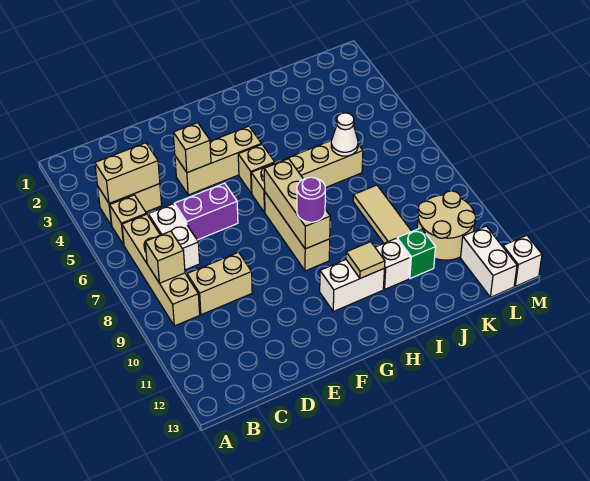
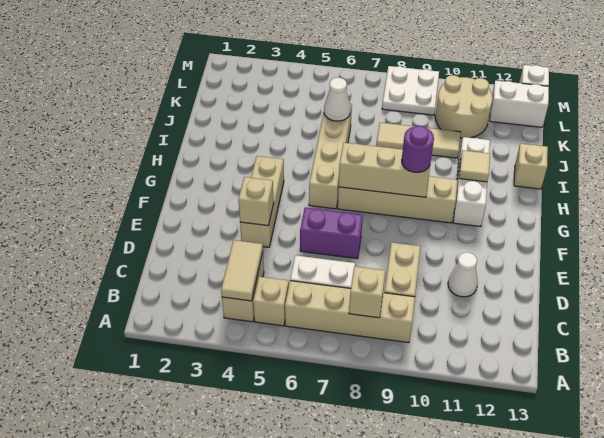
tan brick B4:C4 level 2 -> tan tile B4:C4 level 2
purple brick D6:E6 level 1 -> purple brick E6:E7 level 1
none -> white cone D11 level 1
tan brick G5 level 1 -> tan brick I13 level 1
tan brick G7:G9 level 1 -> tan brick G7:G10 level 1
green brick J11 level 1 -> none
none -> white plate L8:M9 level 1

